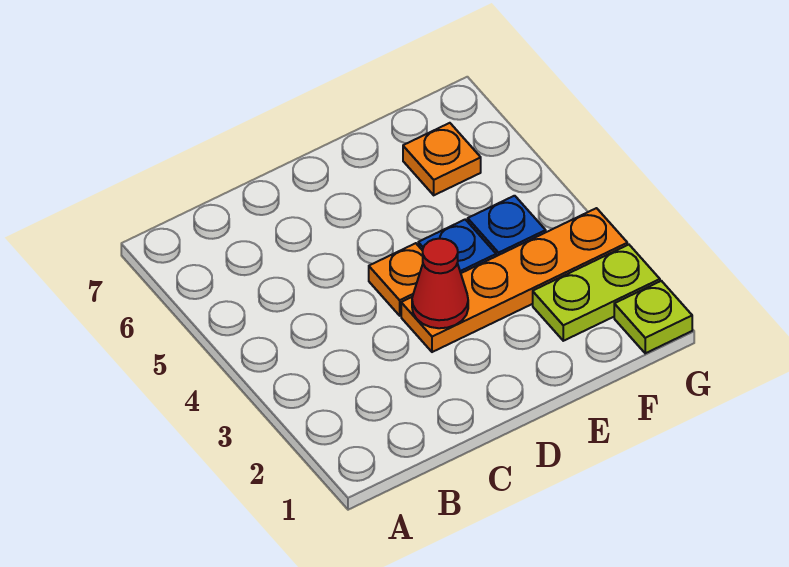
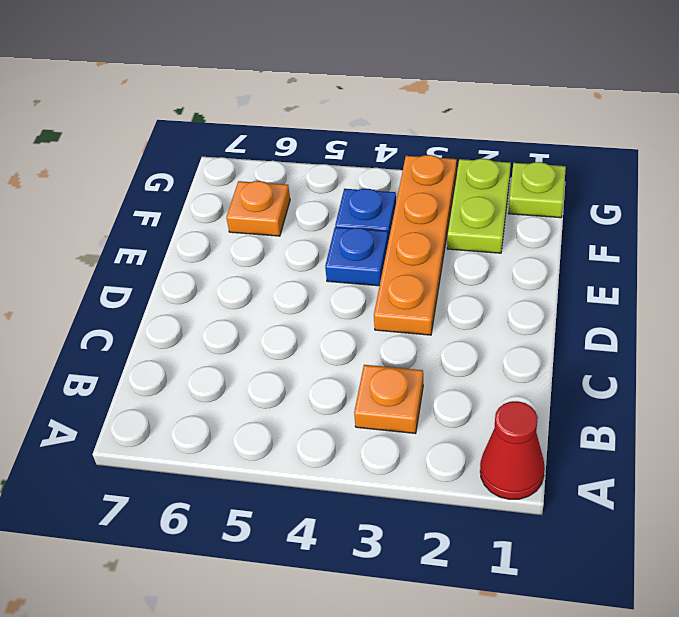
red cone D3 level 2 -> red cone A1 level 1
orange plate D4 level 1 -> orange plate B3 level 1

